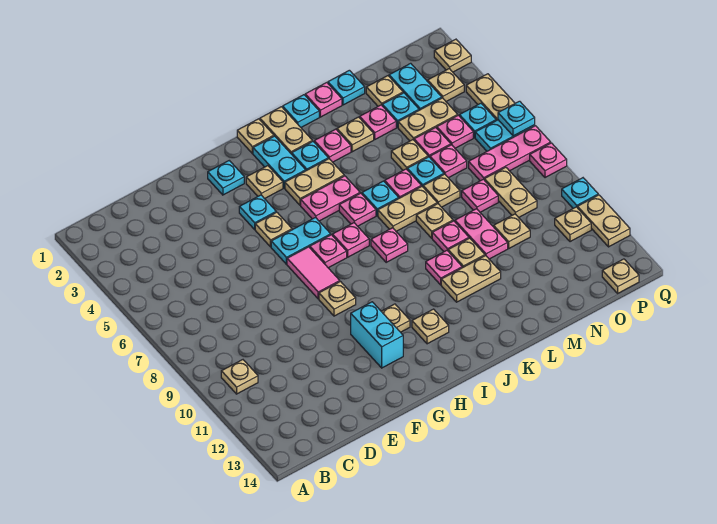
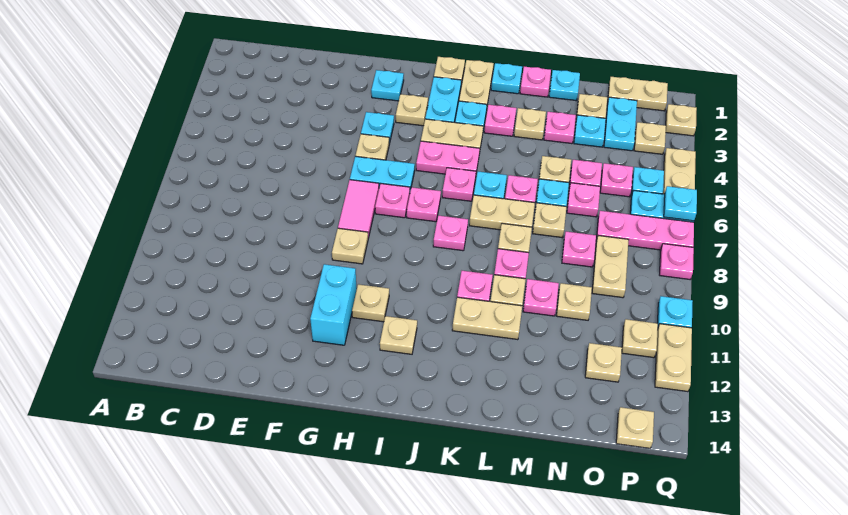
tan plate B10 level 1 -> tan plate O12 level 1
pink plate M9:M10 level 1 -> pink plate M10 level 1
tan plate N4:O4 level 1 -> tan plate O1:P1 level 1

